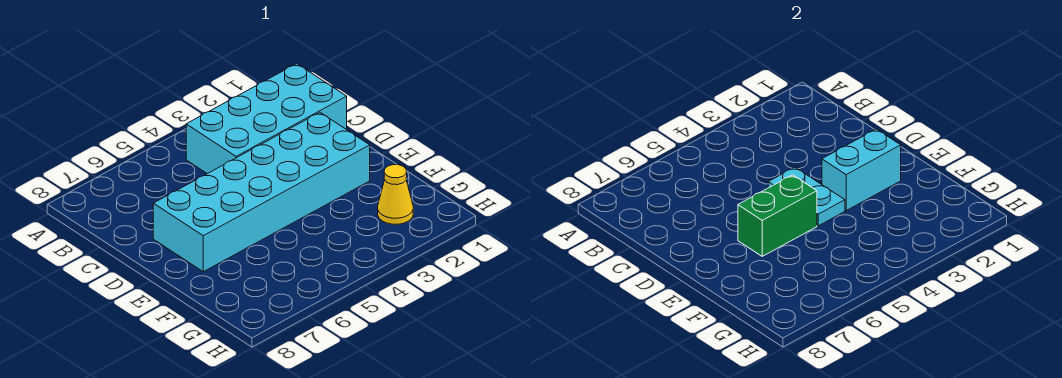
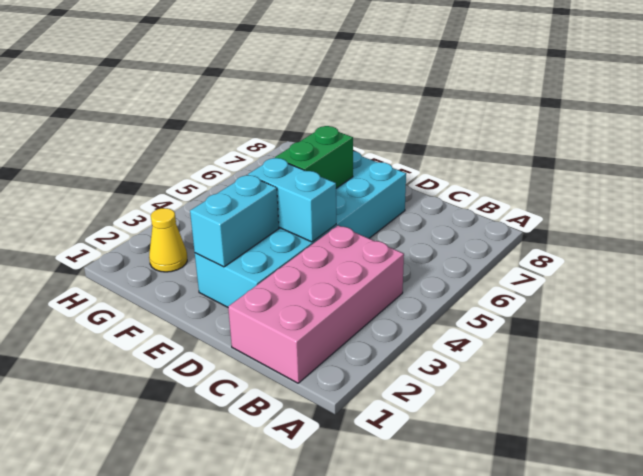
cyan brick B1:C4 level 1 -> pink brick B1:C4 level 1
cyan plate D4:E4 level 2 -> cyan brick D4:E4 level 2

